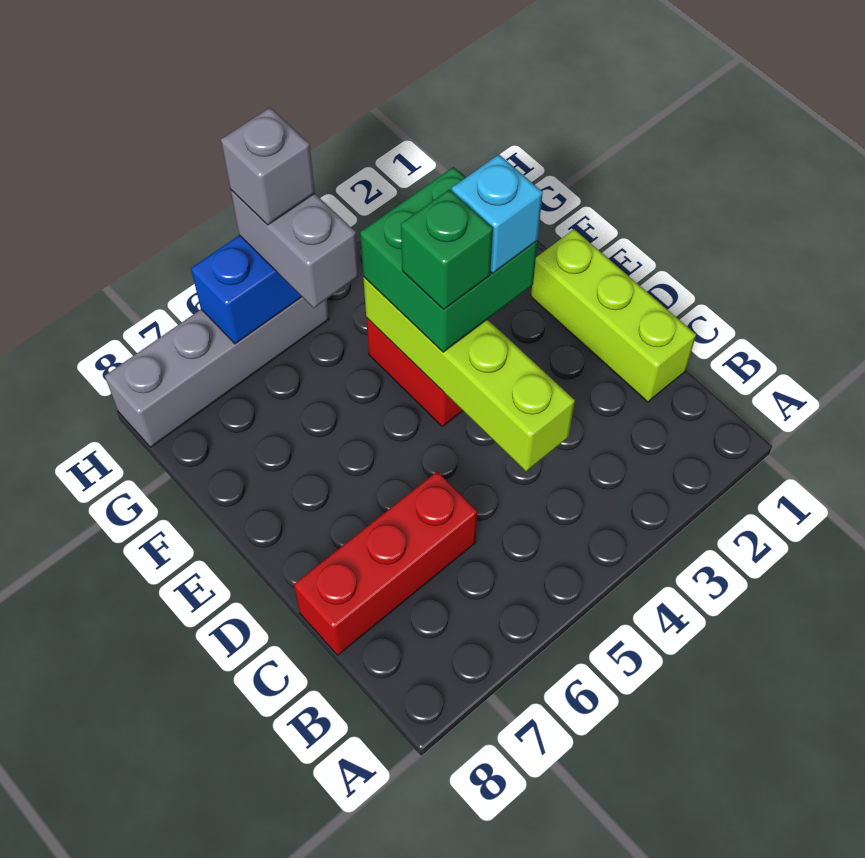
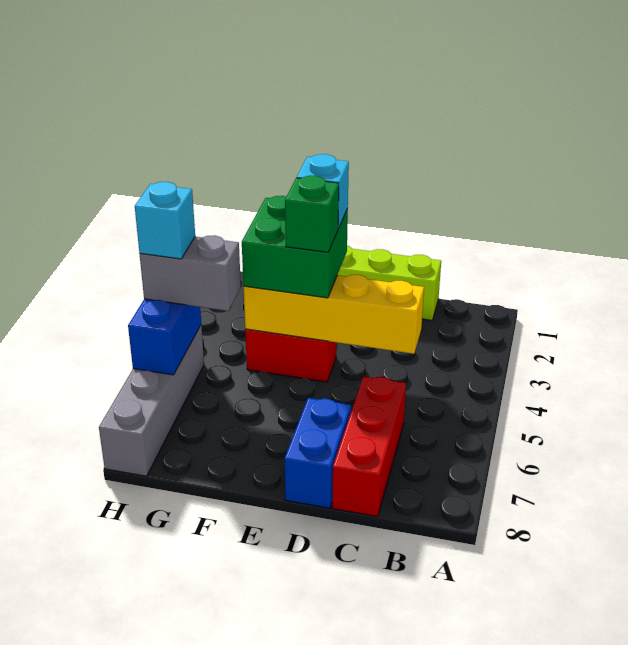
lime brick C4:F4 level 2 -> yellow brick C4:F4 level 2
none -> blue brick D7:D8 level 1
grey brick H5 level 4 -> cyan brick H5 level 4

